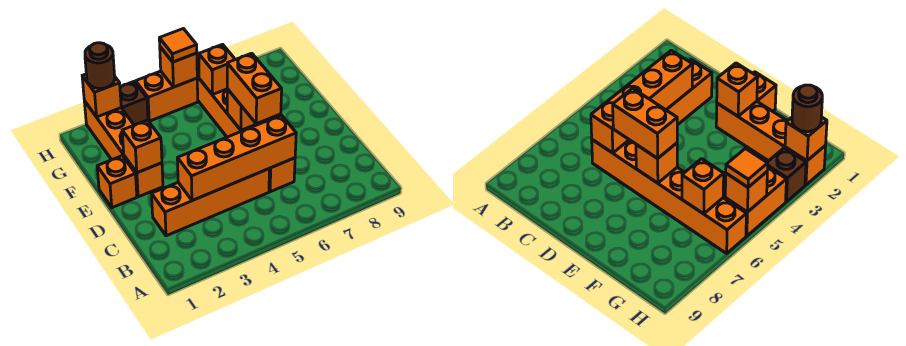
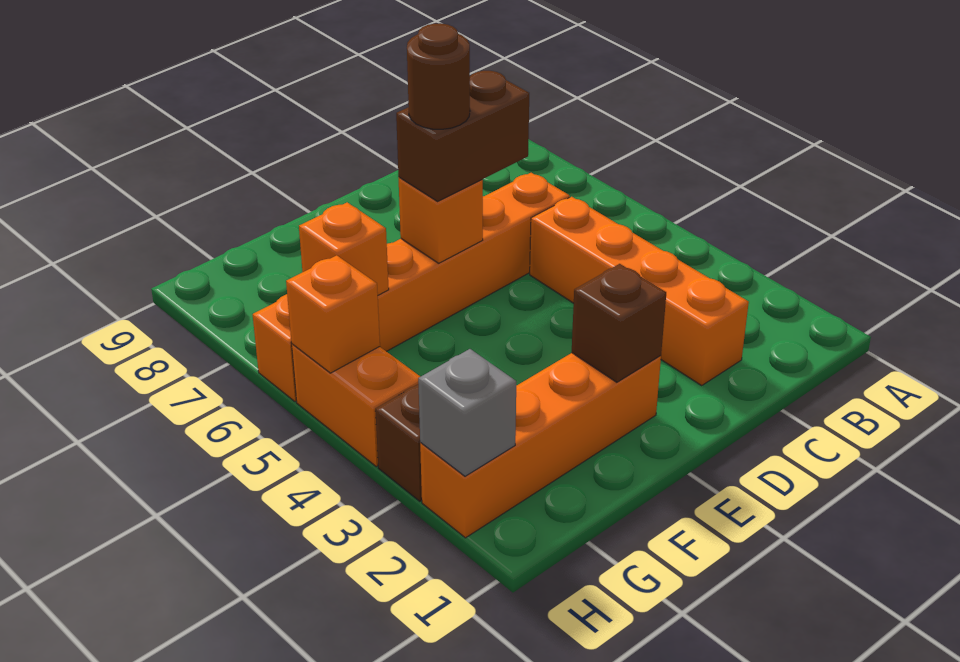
orange brick C3:C6 level 2 -> none
orange brick D6:E6 level 3 -> brown brick D6:E6 level 3
orange brick E1 level 1 -> none
orange brick E2 level 2 -> brown brick E2 level 2
orange brick H2 level 2 -> grey brick H2 level 2
brown round brick H2 level 3 -> brown round brick E6 level 4
orange tile H5 level 3 -> none

